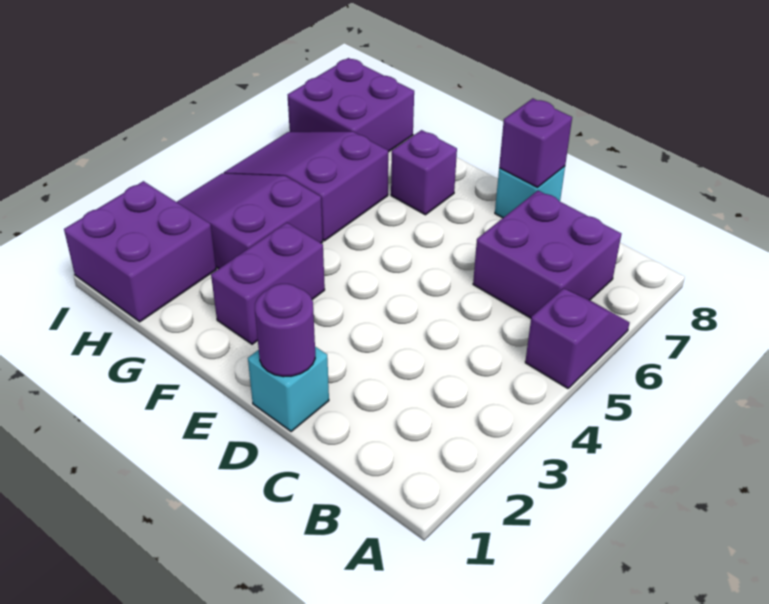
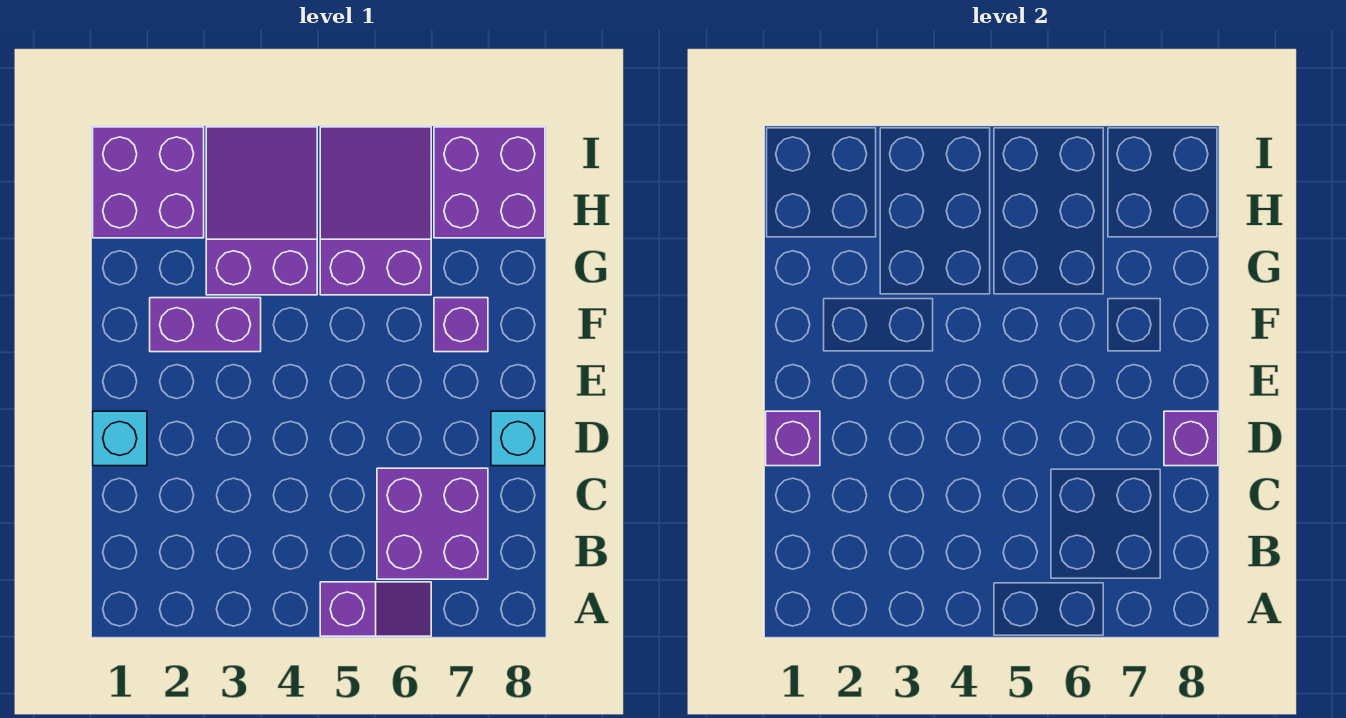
purple round brick D1 level 2 -> purple brick D1 level 2

